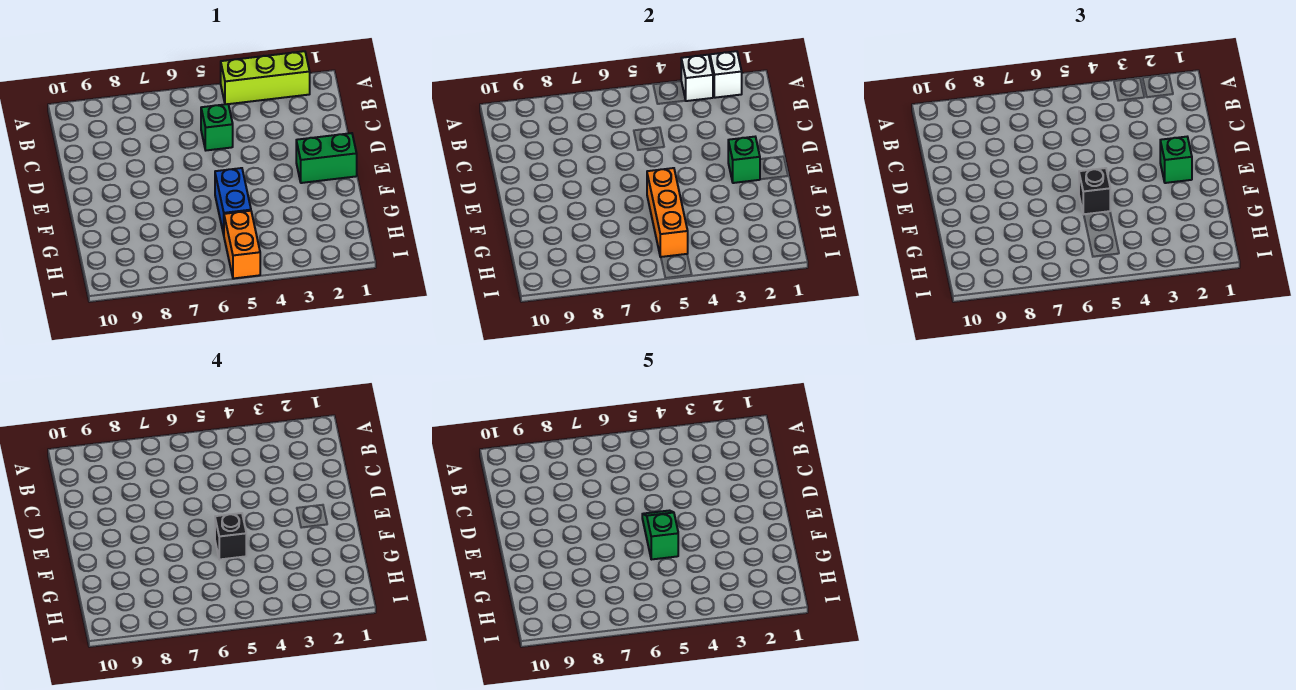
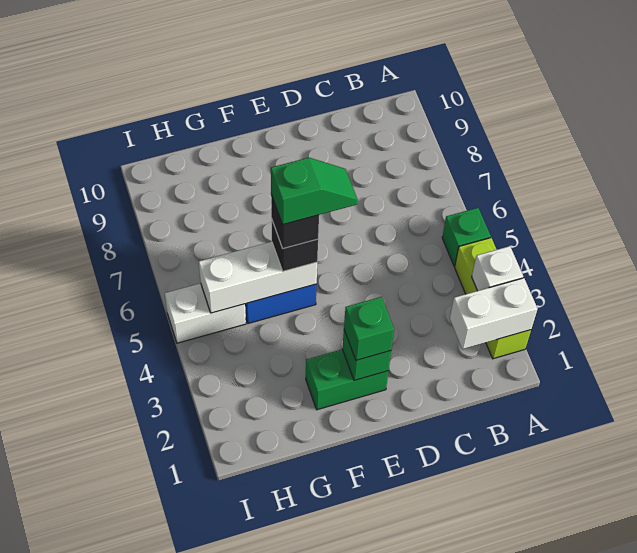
white brick A2 level 2 -> white brick A2:B2 level 2
green brick C5 level 1 -> green brick A5 level 1
green brick E1:E2 level 1 -> green brick E2:F2 level 1
orange brick F5:H5 level 2 -> white brick F5:H5 level 2
orange brick H5:I5 level 1 -> white brick H5:I5 level 1

